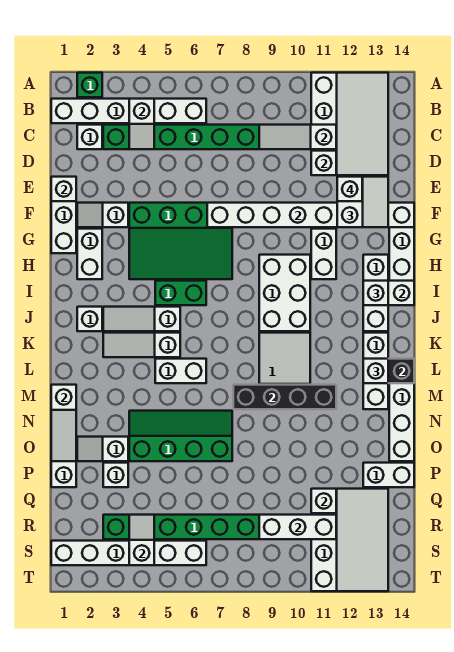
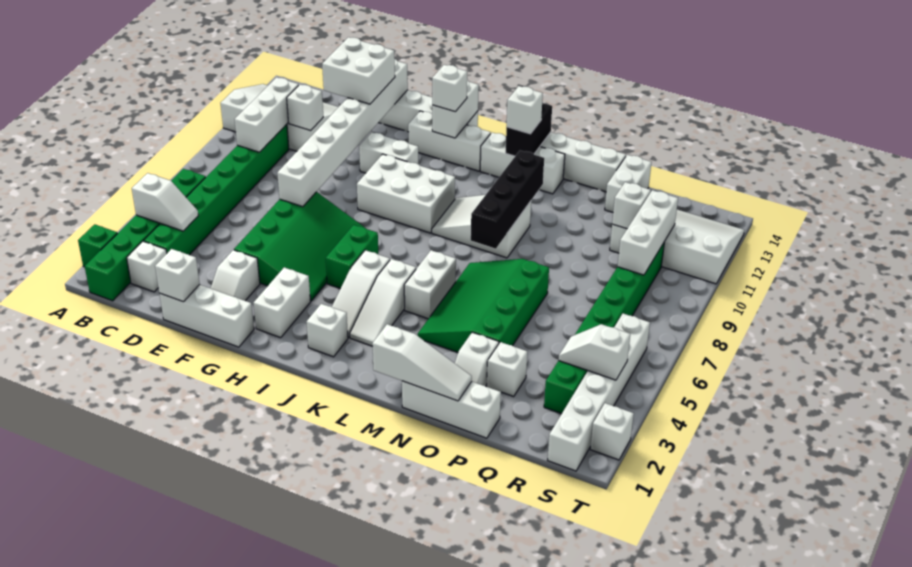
white brick B1:B6 level 1 -> green brick B1:B6 level 1
white slope C9:C11 level 2 top 11 -> white brick C9:C11 level 2
white slope E12:F13 level 3 top 12 -> white brick E12:F13 level 3
white brick E12 level 4 -> white brick T2 level 1
white brick G2:H2 level 1 -> white brick H2:H3 level 1
green slope N4:O7 level 1 top O -> green slope M4:O7 level 1 top O

